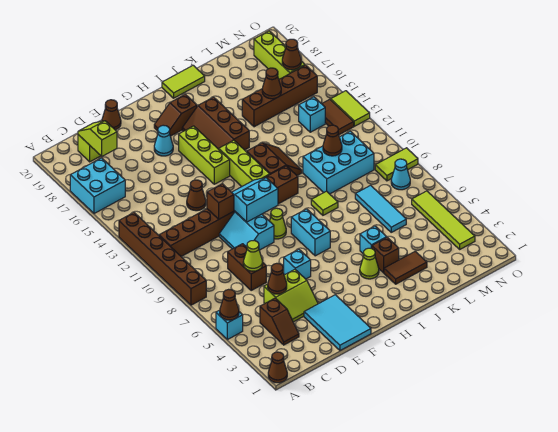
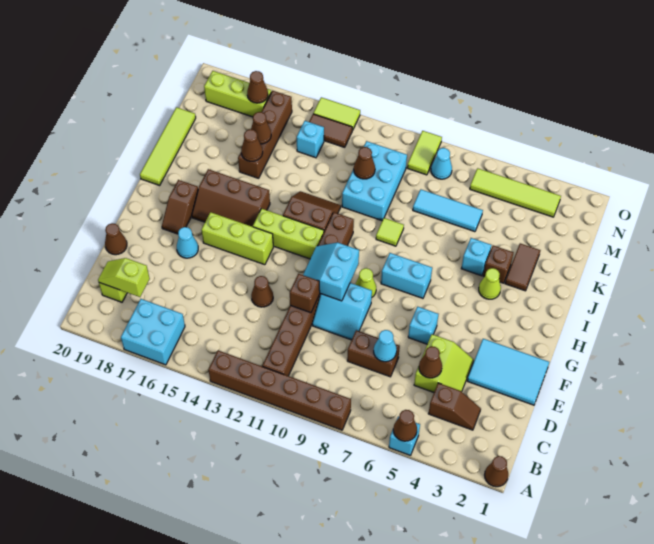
lime cone D7 level 2 -> cyan cone D7 level 2
lime tile I20:J20 level 1 -> lime tile I20:L20 level 1
none -> brown cone K16 level 2

